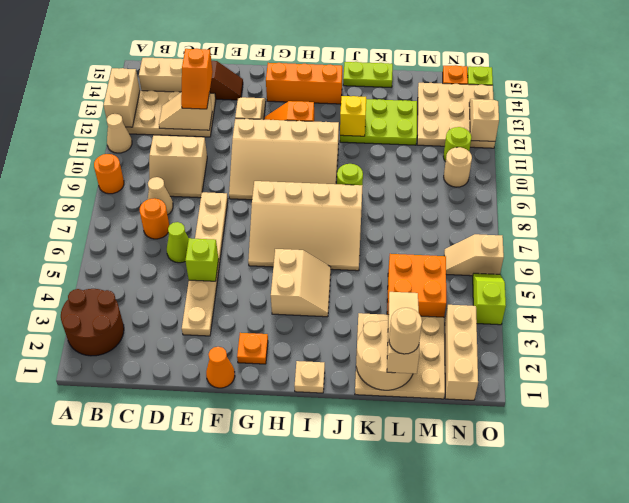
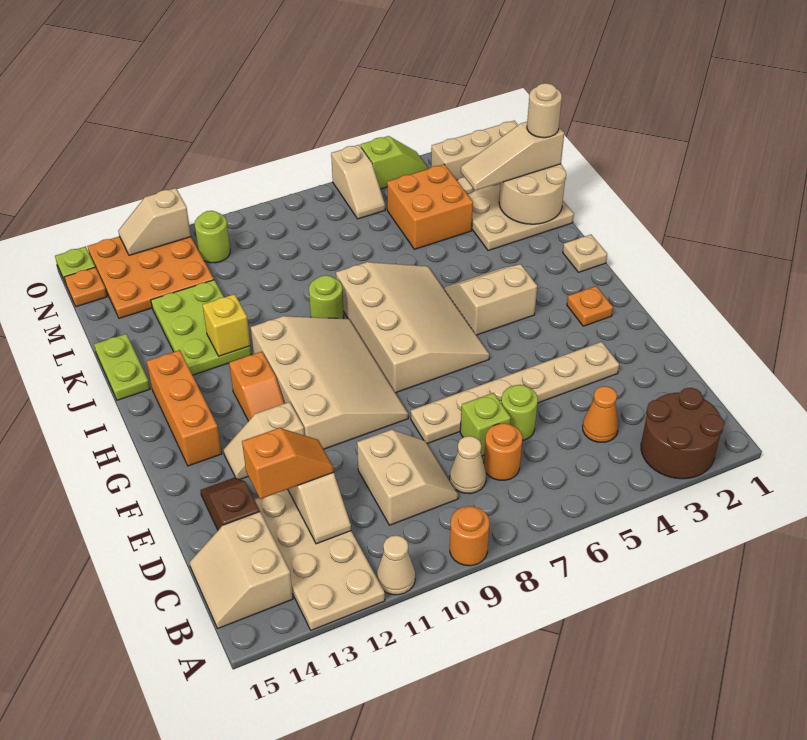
tan brick A12:A13 level 2 -> none
lime cone D6 level 1 -> lime round brick D6 level 1
lime brick E5 level 2 -> lime brick D7 level 1
orange cone F1 level 1 -> orange cone C4 level 1
tan plate M12:O14 level 1 -> orange plate M12:O14 level 1
tan round brick N10 level 1 -> none
lime slope O4:O5 level 1 top 4 -> lime slope O4:O5 level 1 top 5

